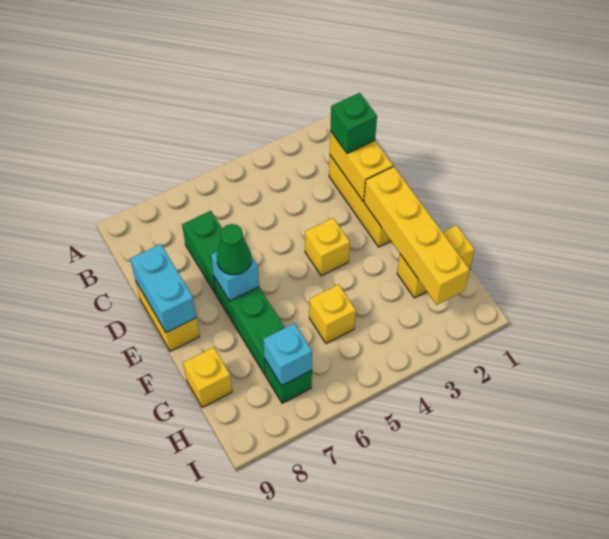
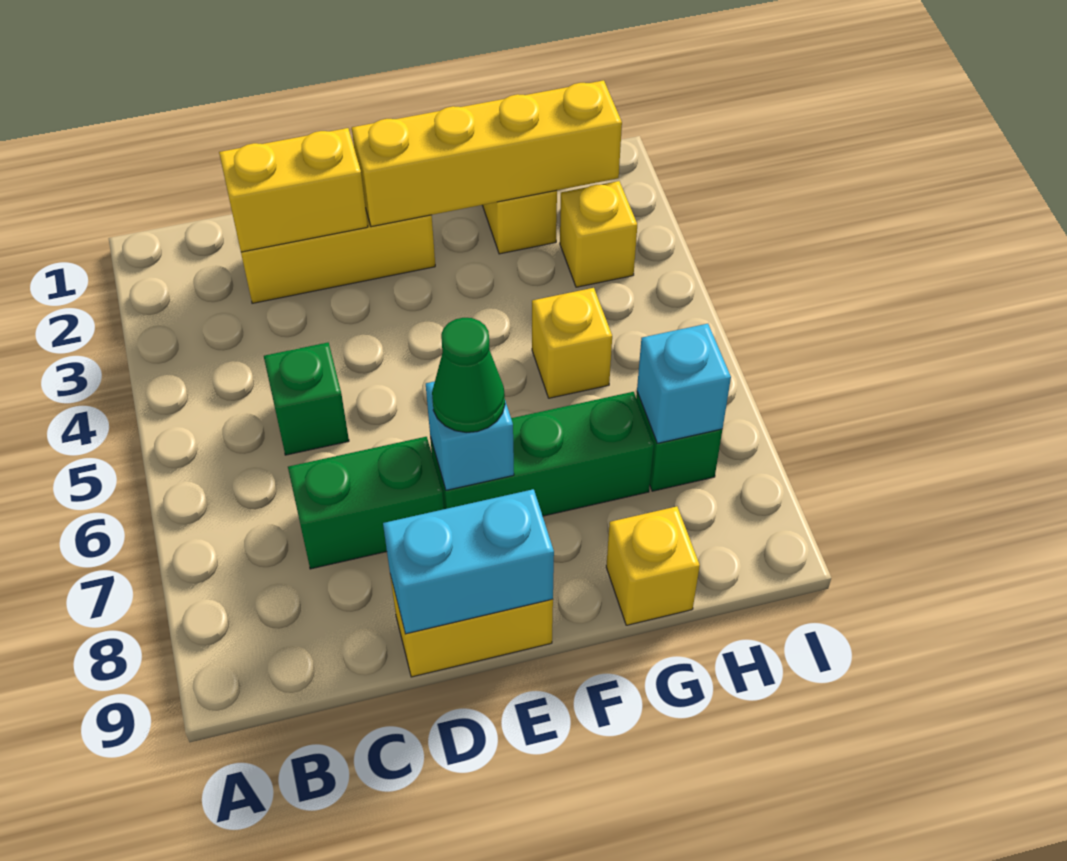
green brick C2 level 3 -> green brick C5 level 1
yellow brick E4 level 1 -> yellow brick H3 level 1

